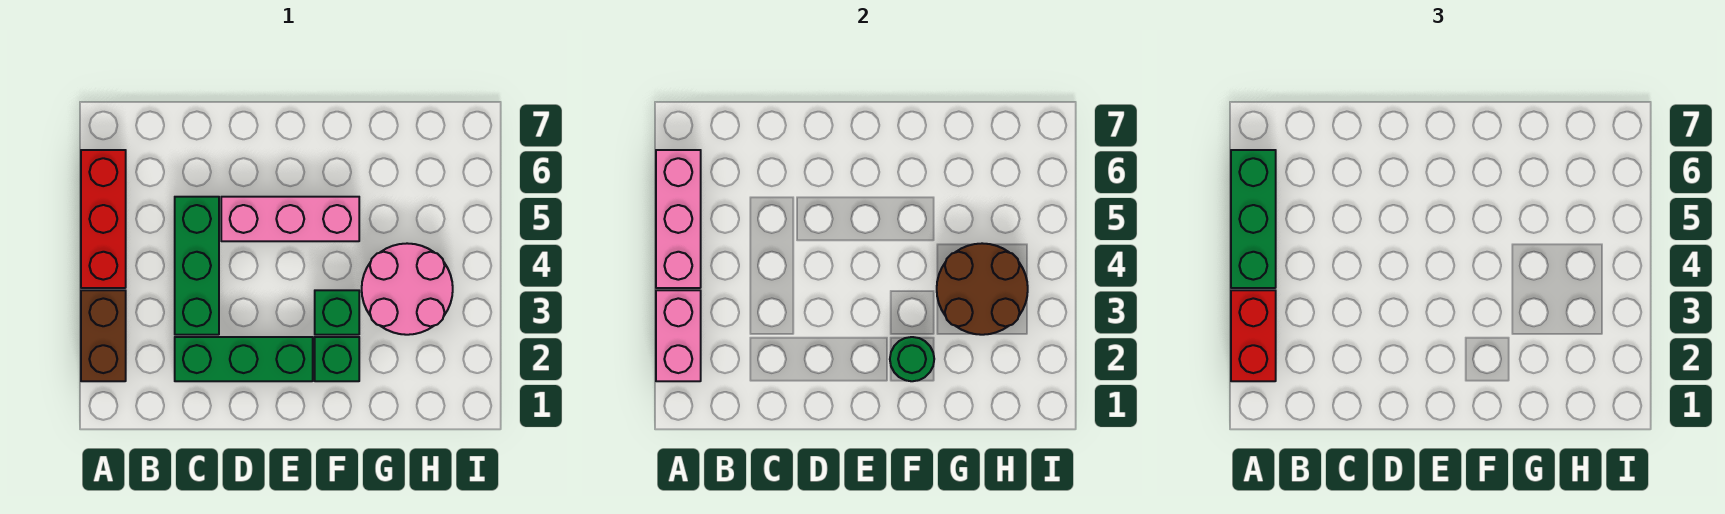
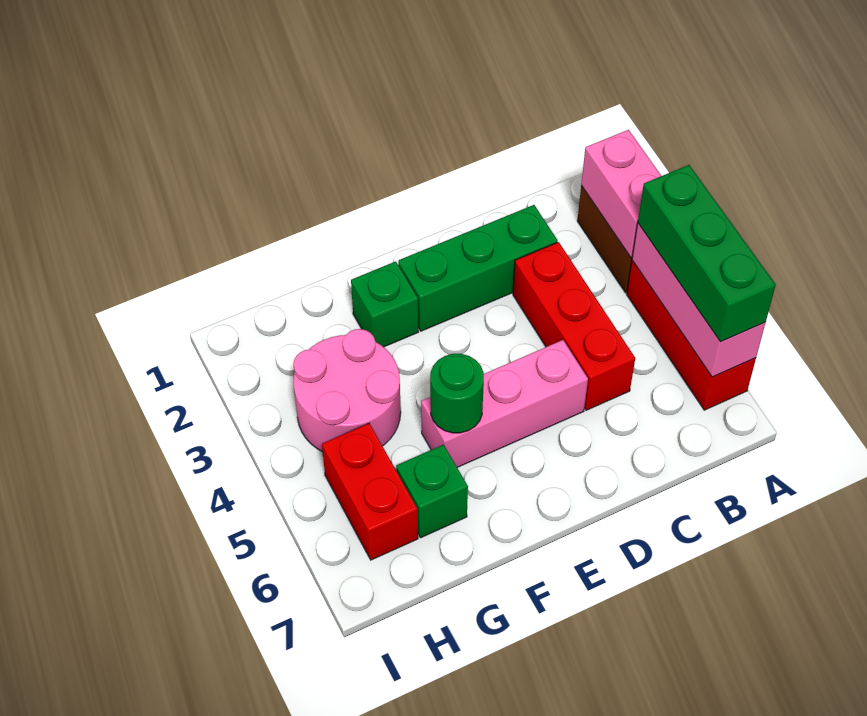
red brick A2:A3 level 3 -> red brick H5:H6 level 1
green brick C3:C5 level 1 -> red brick C3:C5 level 1
green round brick F2 level 2 -> green round brick F5 level 2
green brick F3 level 1 -> green brick G6 level 1
brown round brick G3:H4 level 2 -> none

